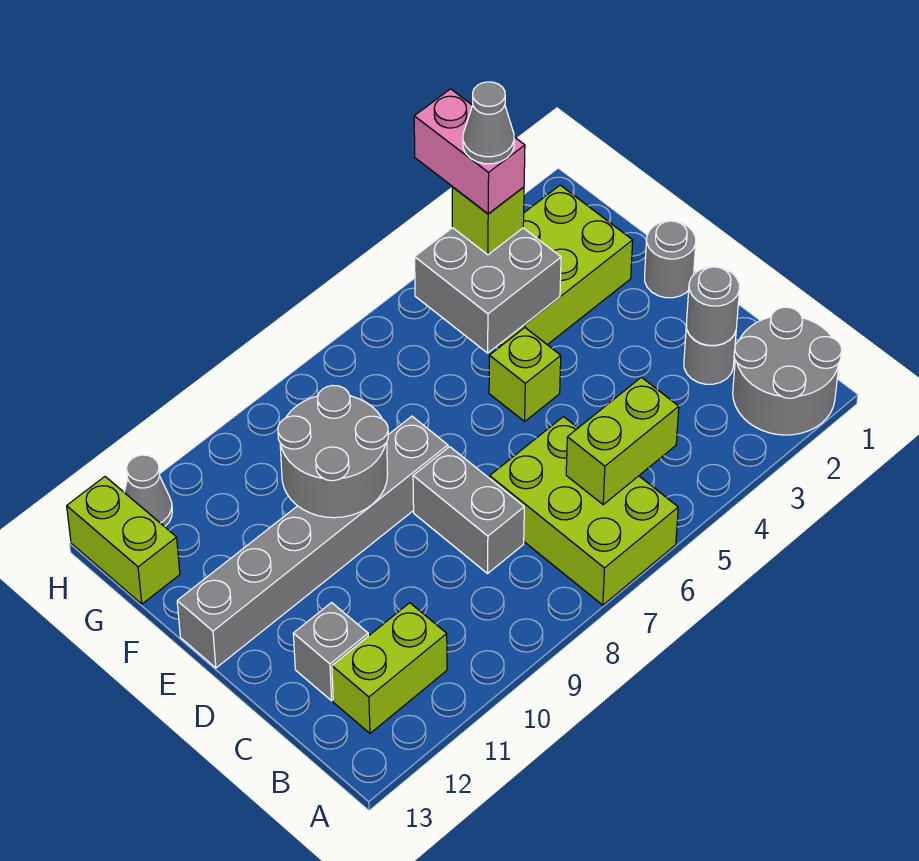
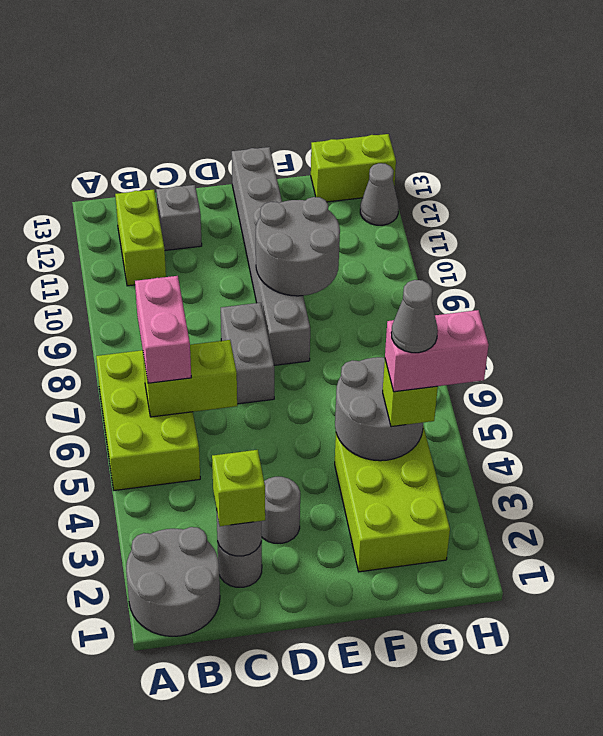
lime brick A6:C7 level 1 -> lime brick A5:B7 level 1
lime brick B5:B6 level 2 -> lime brick B6:C6 level 2
none -> pink brick B6:B7 level 3
grey brick C8:D8 level 1 -> grey brick D7:D8 level 1
grey round brick E1 level 1 -> grey round brick D3 level 1
lime brick E5 level 1 -> lime brick C2 level 3
grey brick F4:G5 level 2 -> grey round brick F4:G5 level 2

